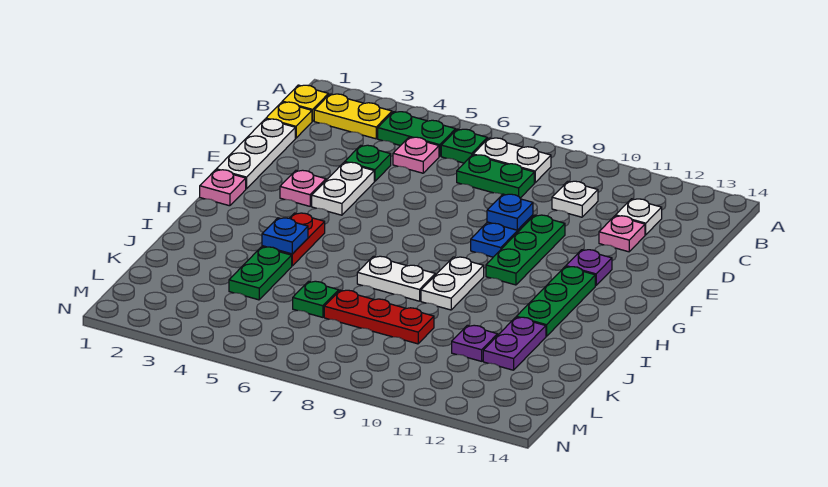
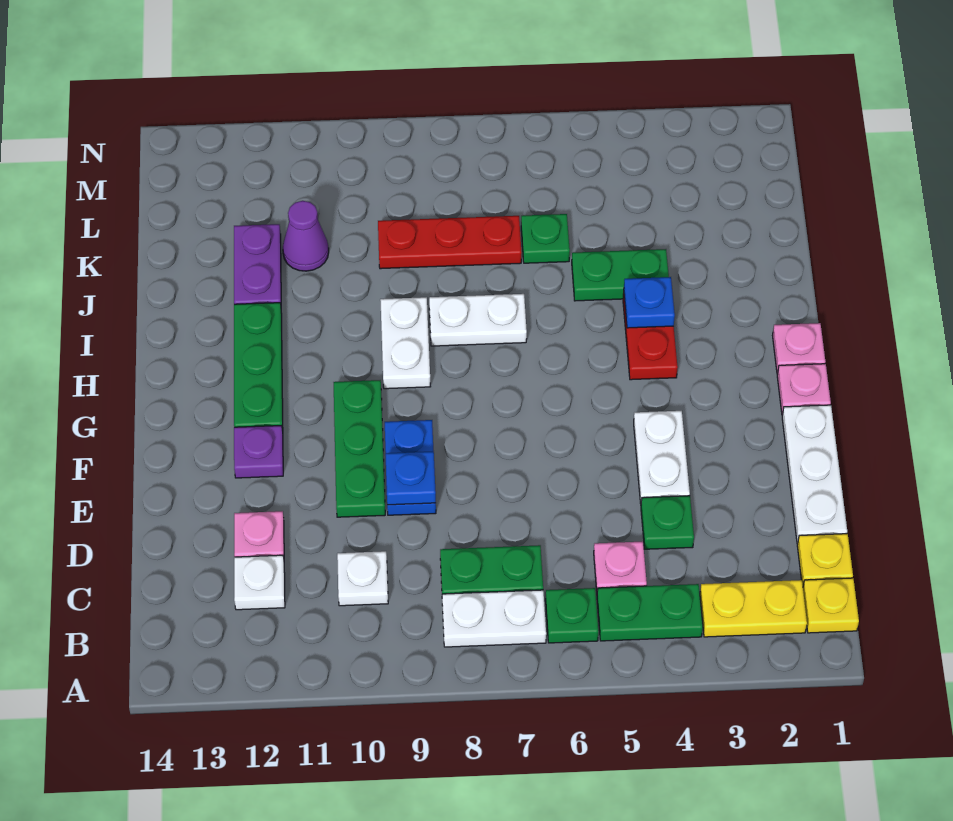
pink plate F3 level 1 -> pink plate H1 level 1
green plate J4:K4 level 1 -> green plate J4:J5 level 1
purple plate K11 level 1 -> purple cone K11 level 1

